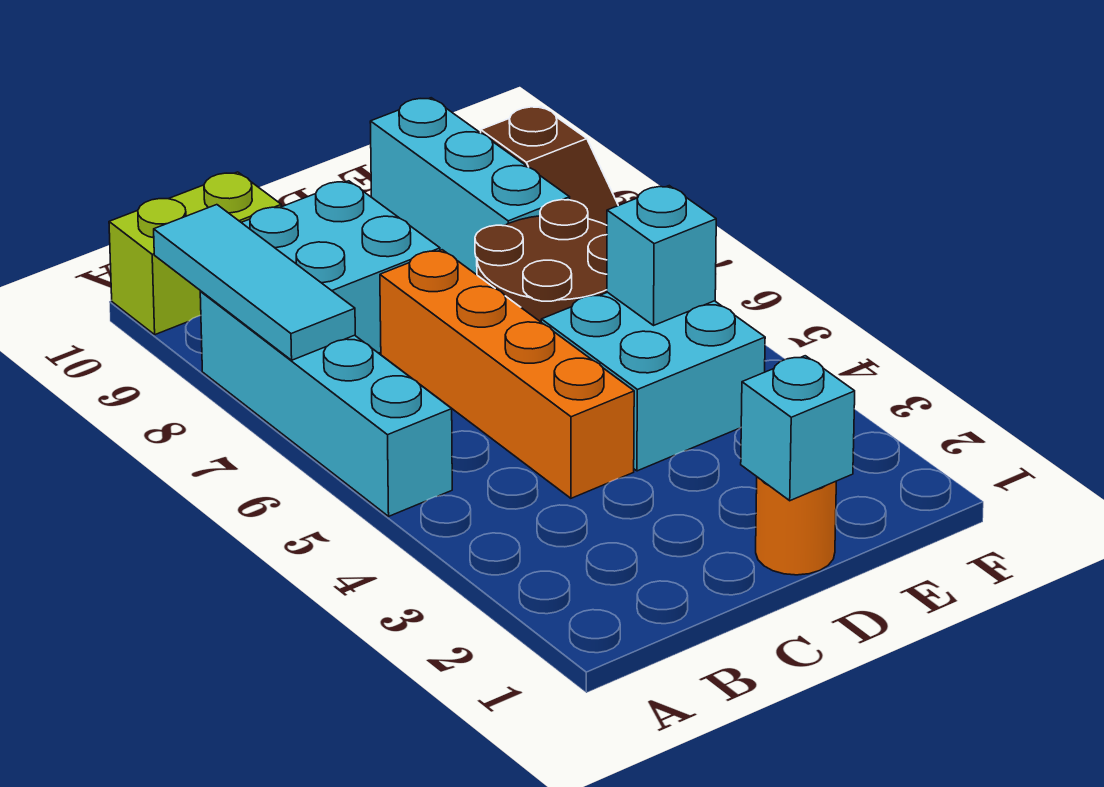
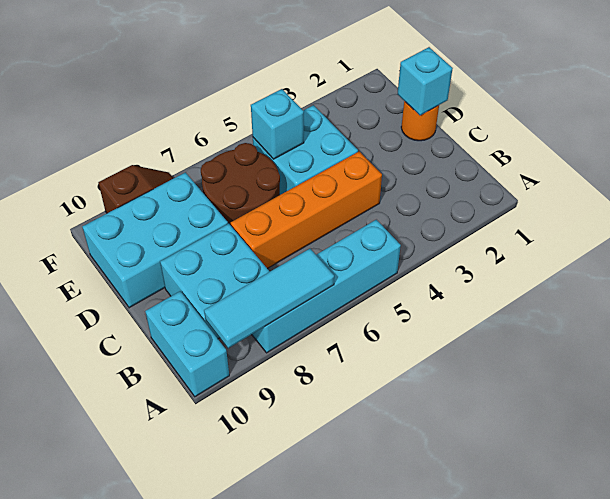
lime brick A10:B10 level 1 -> cyan brick A10:B10 level 1
cyan brick E8:E10 level 1 -> cyan brick D8:E10 level 1

